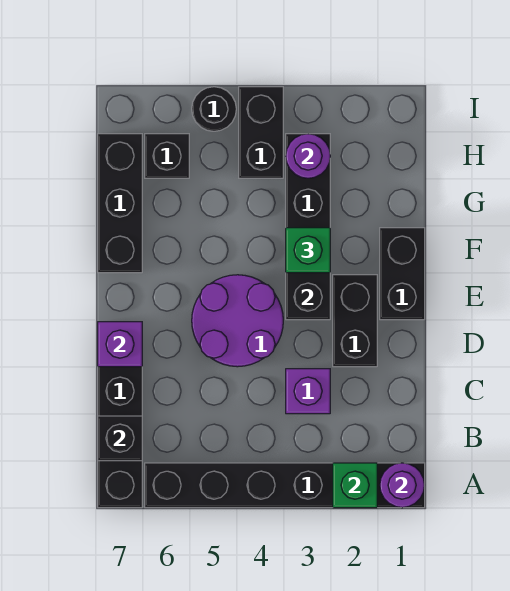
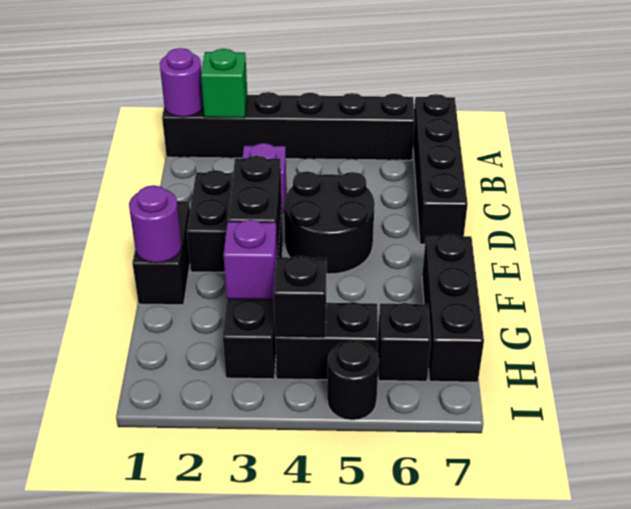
black brick B7 level 2 -> black brick H4 level 2
purple round brick D4:E5 level 1 -> black round brick D4:E5 level 1
purple brick D7 level 2 -> purple brick G3 level 2
green brick F3 level 3 -> none
purple round brick H3 level 2 -> purple round brick F1 level 2
black brick H4:I4 level 1 -> black brick H4:H5 level 1

